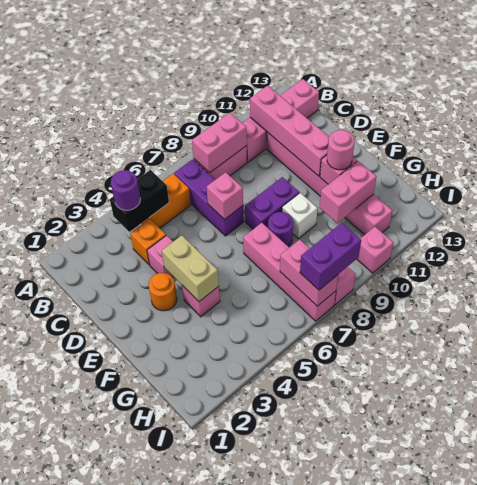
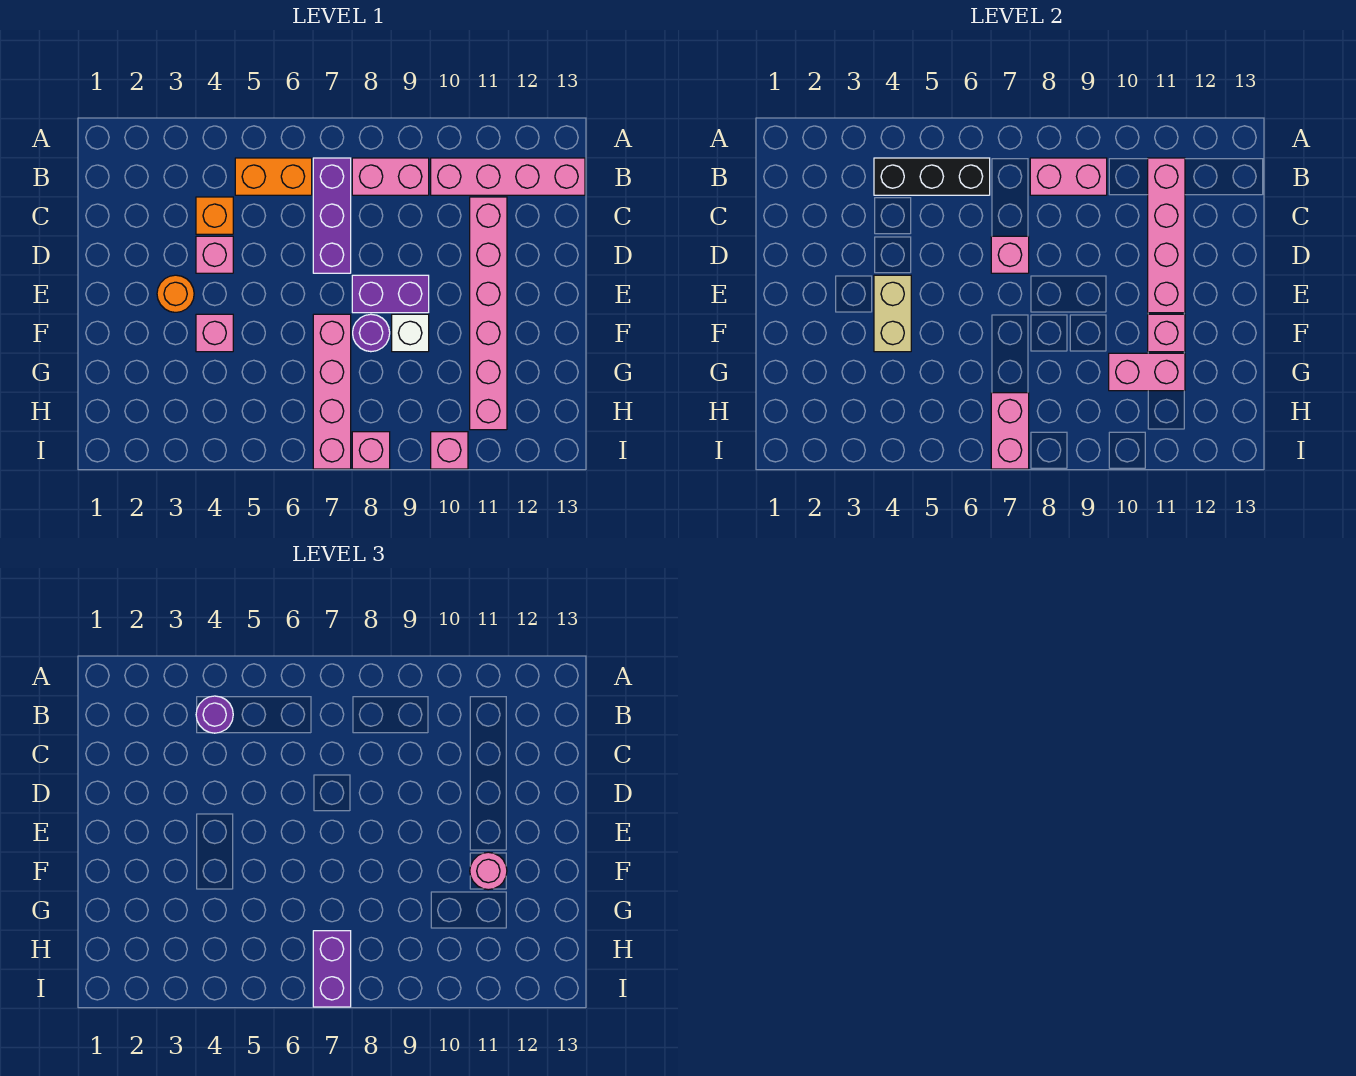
black brick B4:B5 level 2 -> black brick B4:B6 level 2
purple brick I7:I8 level 3 -> purple brick H7:I7 level 3

